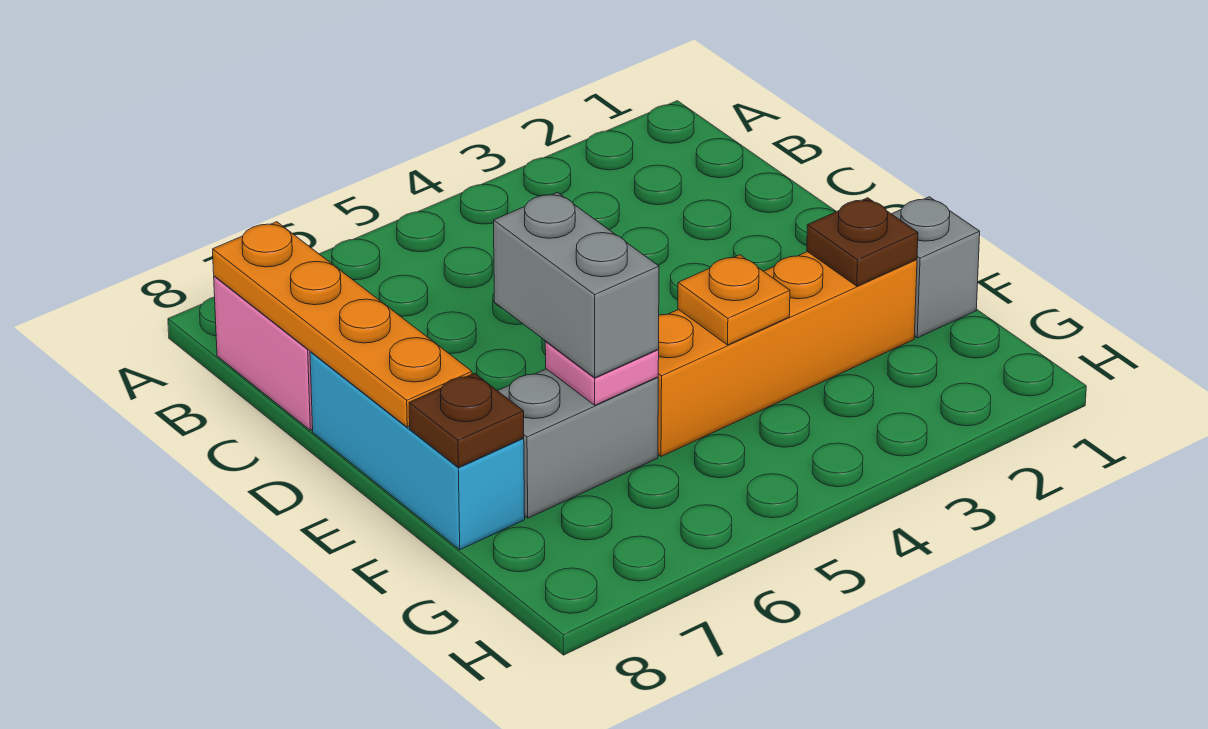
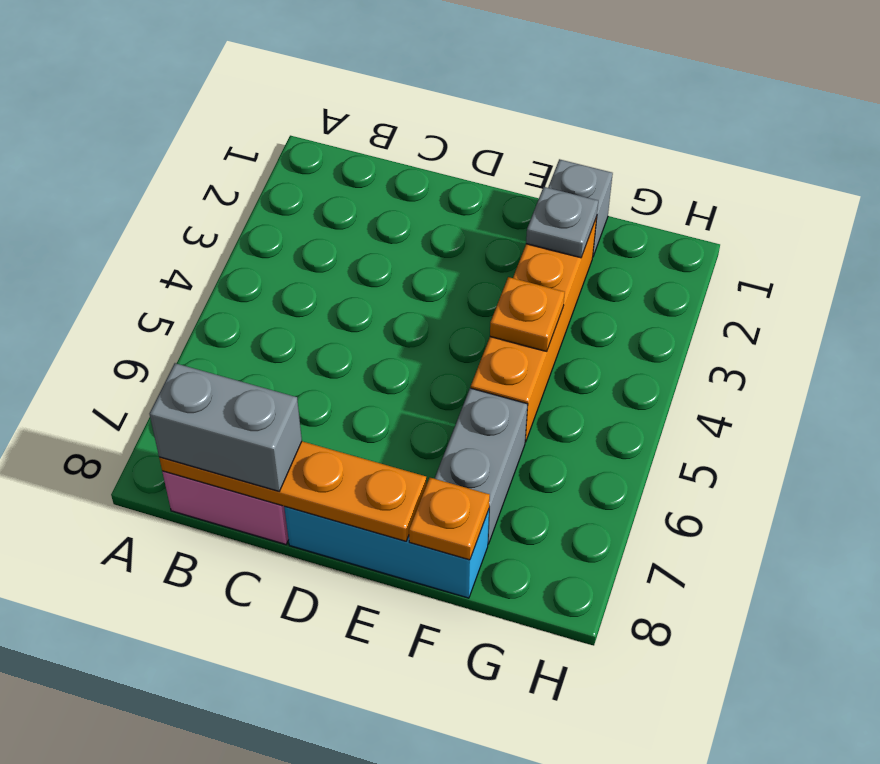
grey brick E6:F6 level 3 -> grey brick B8:C8 level 3
brown plate F2 level 2 -> grey plate F2 level 2
pink plate F6 level 2 -> none
brown plate F8 level 2 -> orange plate F8 level 2

